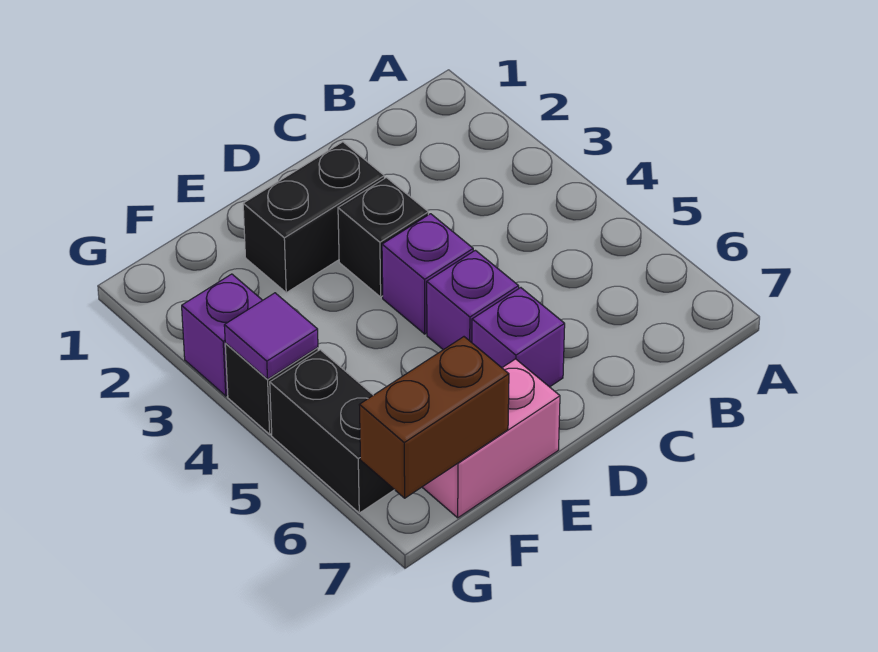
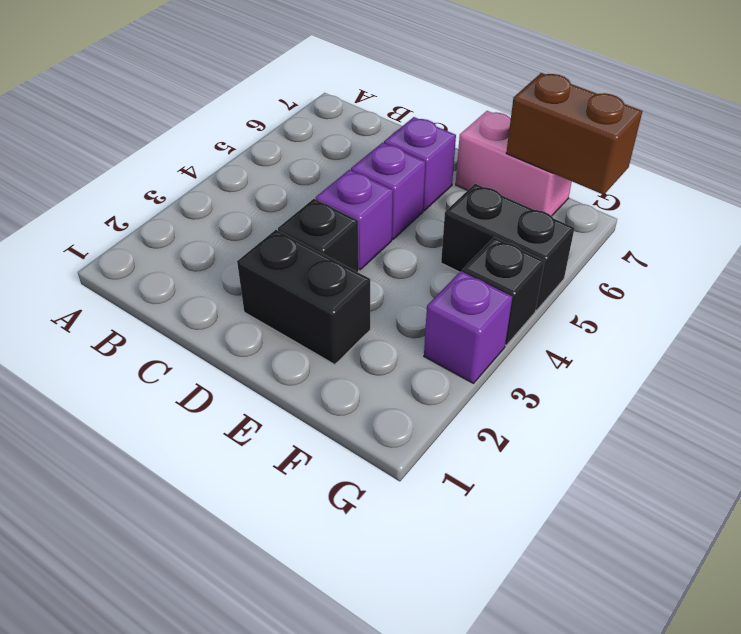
purple tile G4 level 2 -> none
black brick G5:G6 level 1 -> black brick F5:G5 level 1

